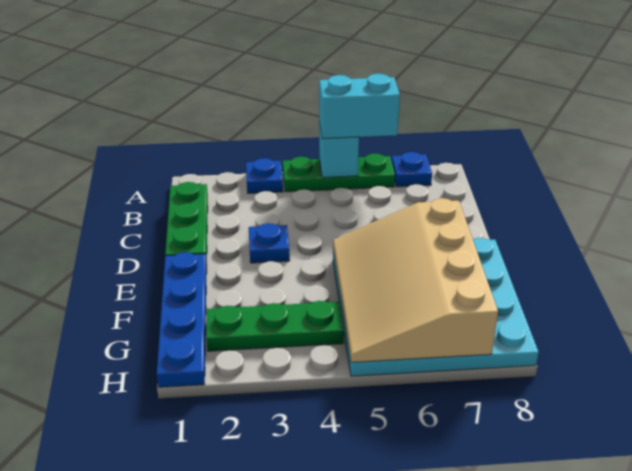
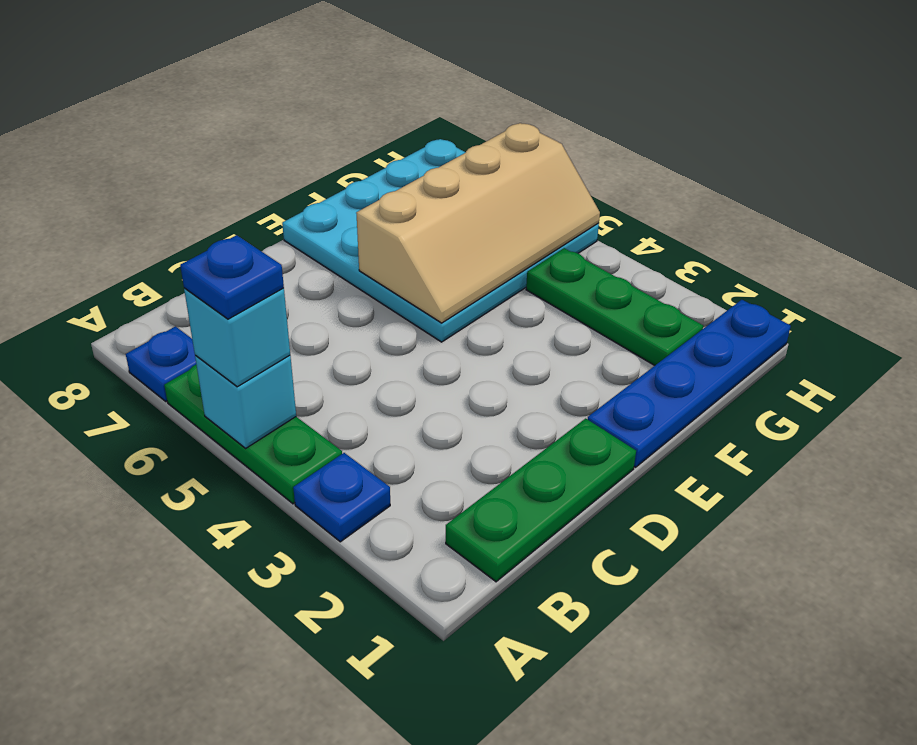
cyan brick A5:A6 level 3 -> cyan brick A5 level 3
blue plate D3 level 1 -> blue plate A5 level 4
tan slope E5:H7 level 2 top 7 -> tan slope E5:H6 level 2 top 6

